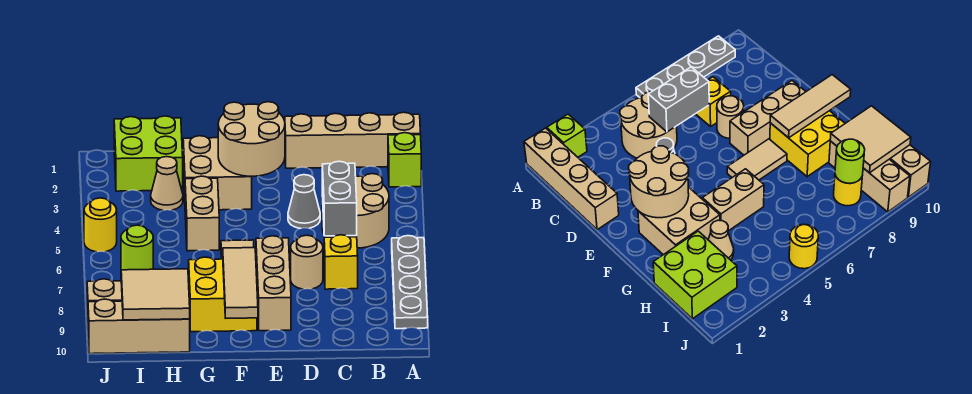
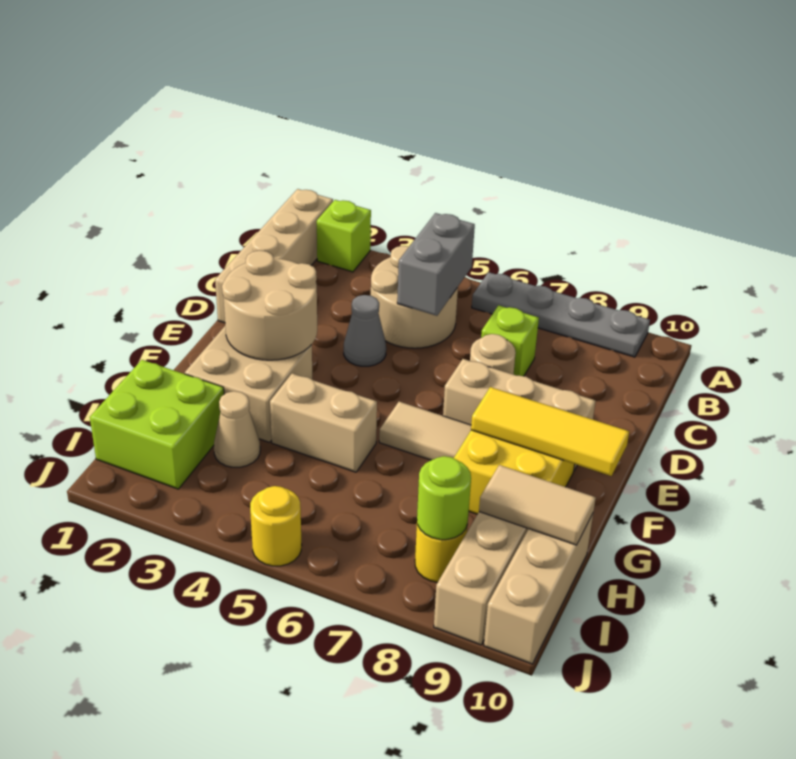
grey brick C5:C6 level 2 -> grey brick B5:C5 level 2
yellow brick C7 level 1 -> lime brick C7 level 1
tan tile F8:F10 level 2 -> yellow tile F8:F10 level 2
tan tile H9:I10 level 2 -> tan tile H9:H10 level 2

